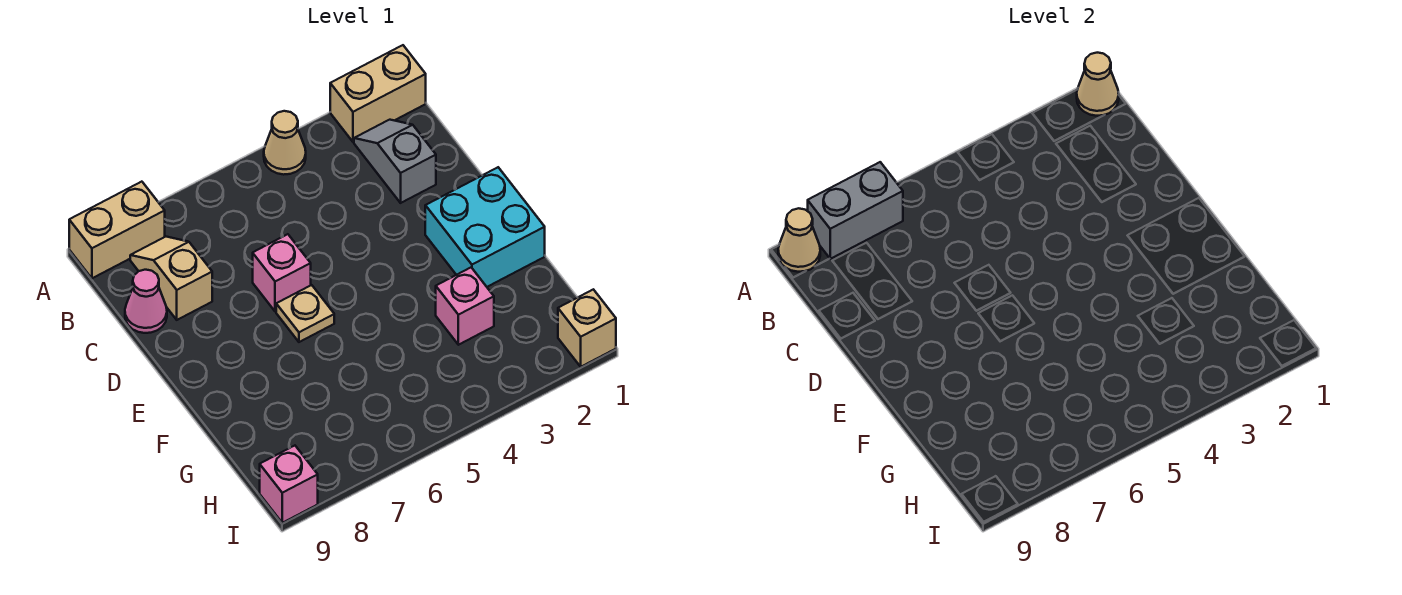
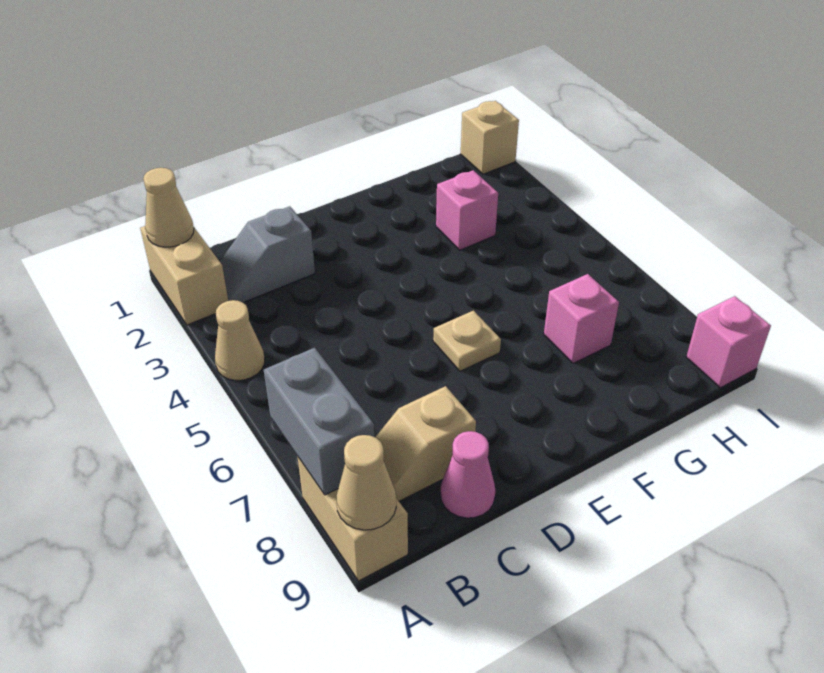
pink brick D6 level 1 -> pink brick G7 level 1
cyan brick E1:F2 level 1 -> none

